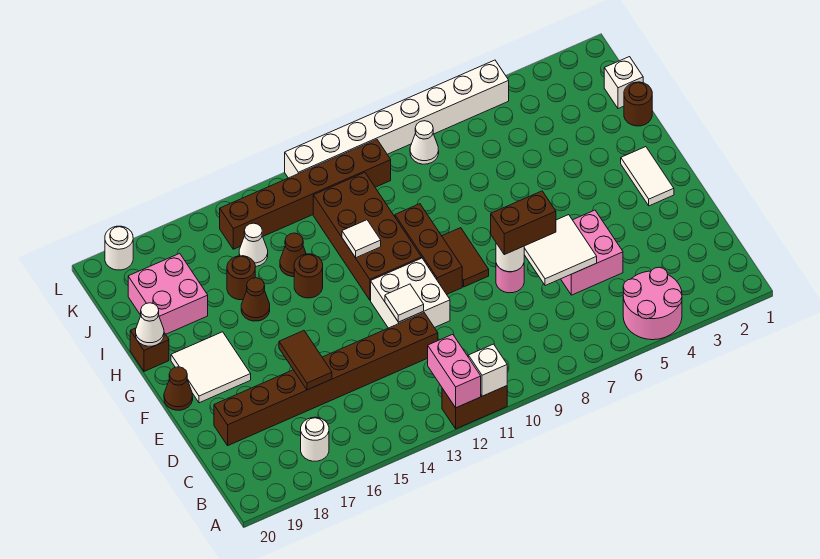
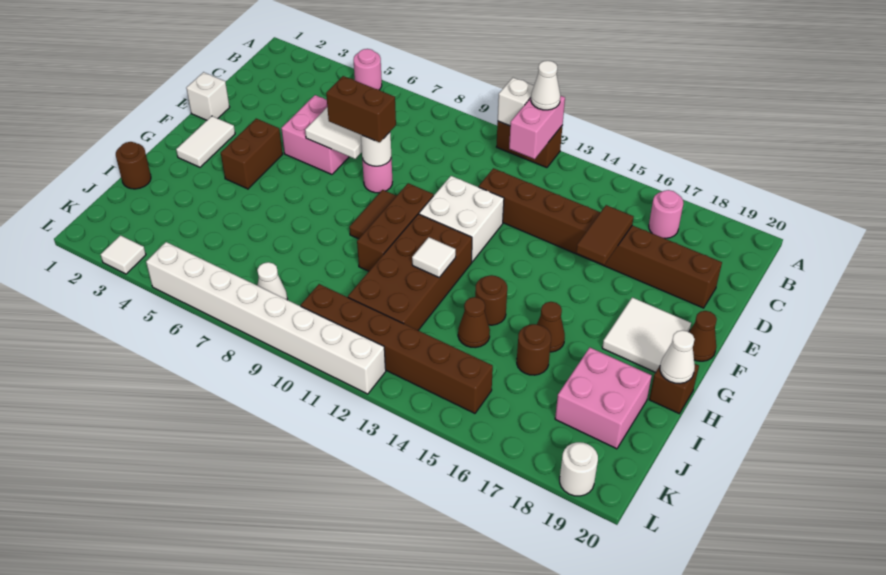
pink round brick A4:B5 level 1 -> pink round brick A5 level 1
white round brick B17 level 1 -> pink round brick B17 level 1
white tile E12 level 2 -> white tile L3 level 1
none -> brown brick F4:G4 level 1
white brick J1 level 1 -> white brick E1 level 1
white cone J15 level 1 -> white cone A12 level 3

